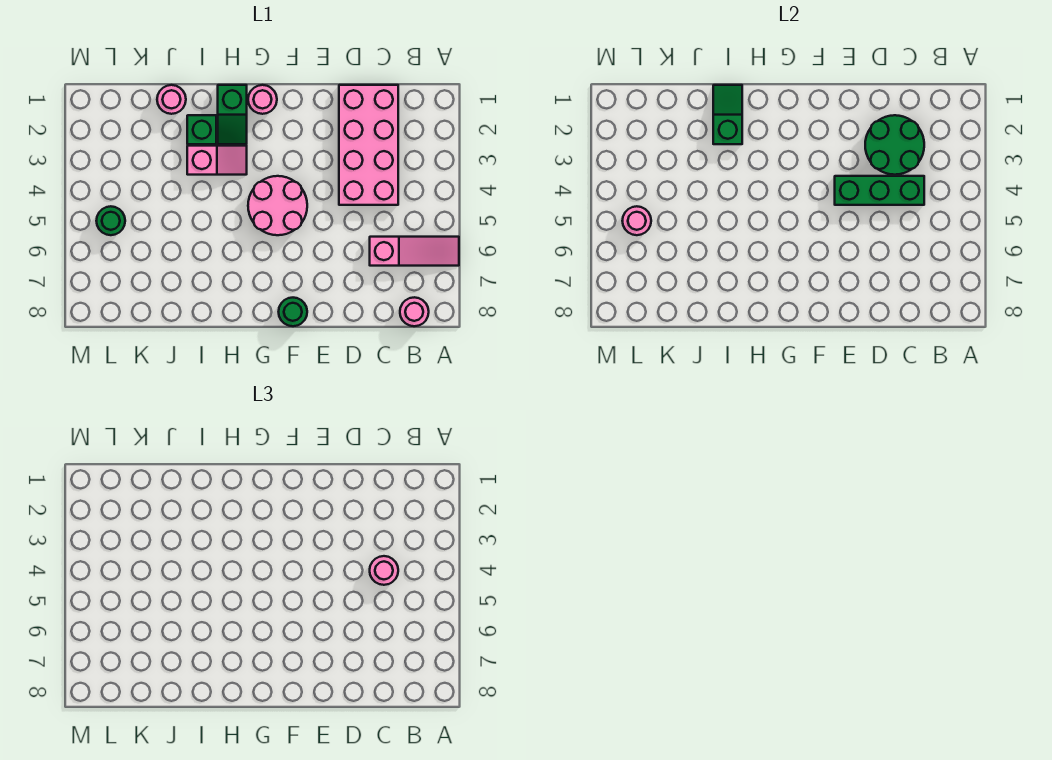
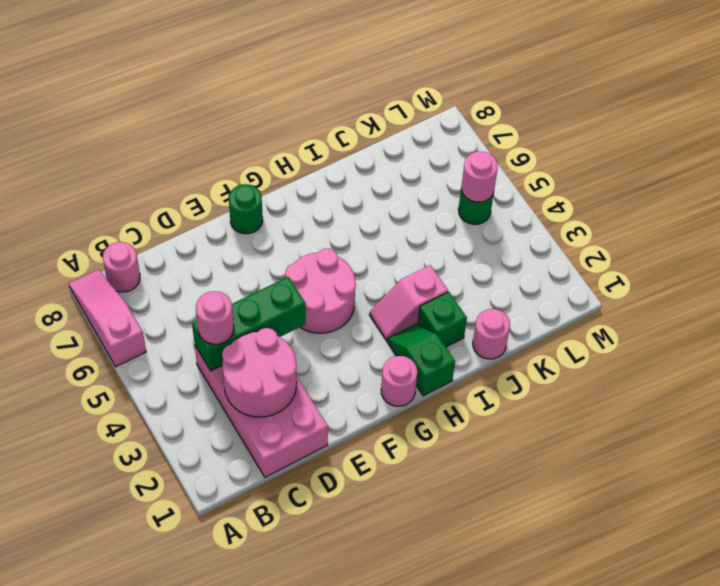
pink slope A6:C6 level 1 top C -> pink slope A6:A8 level 1 top 6
green round brick C2:D3 level 2 -> pink round brick C2:D3 level 2
green slope I1:I2 level 2 top 2 -> none

